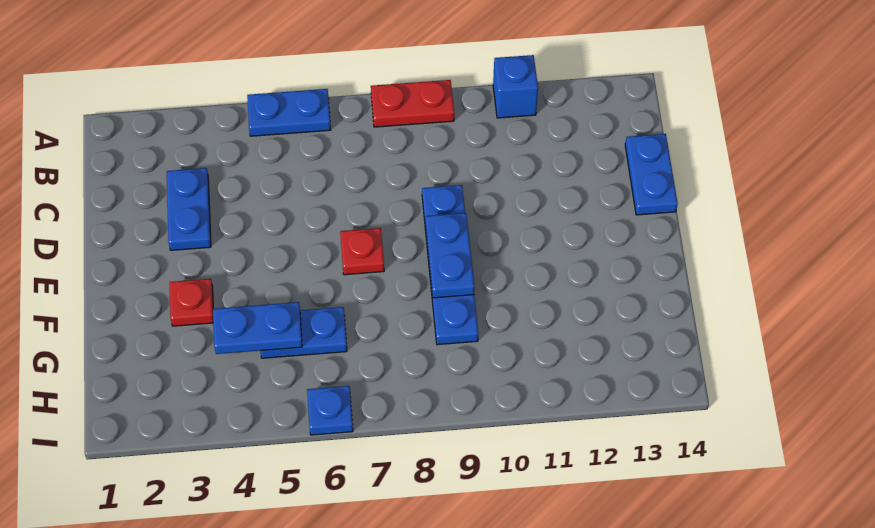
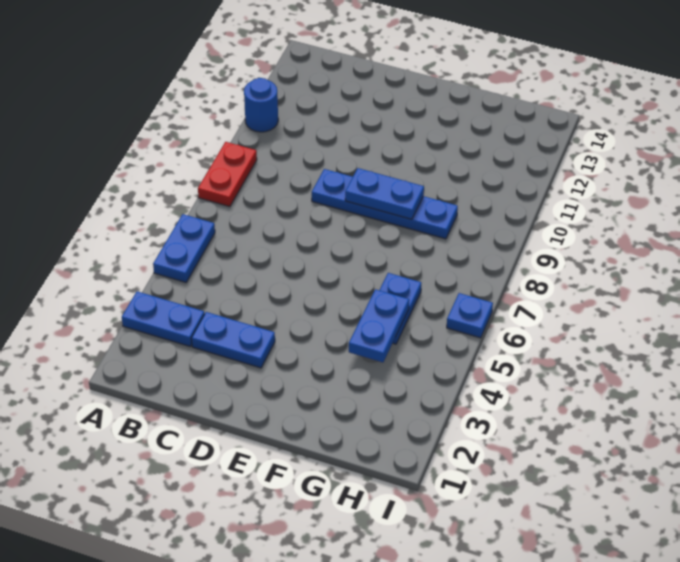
blue brick A11 level 1 -> blue round brick A11 level 1
blue plate C14:D14 level 1 -> blue plate A3:B3 level 1
red plate E7 level 1 -> none
red plate F3 level 1 -> none

